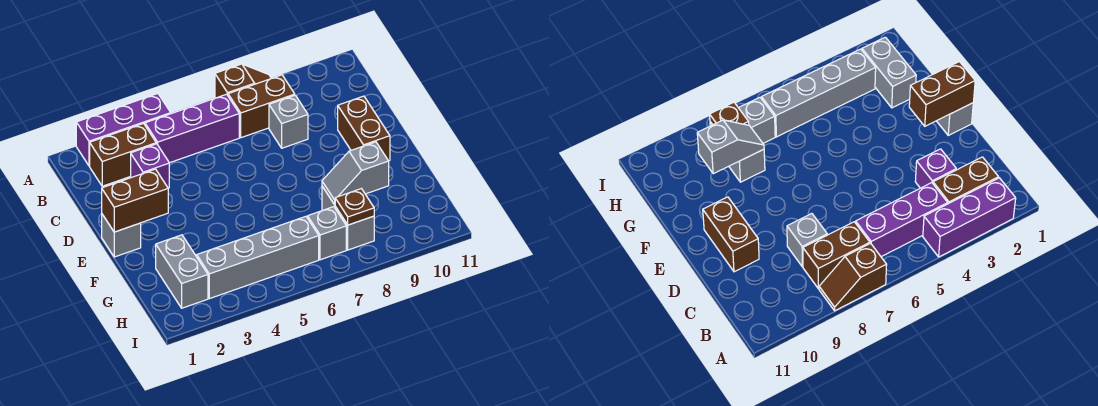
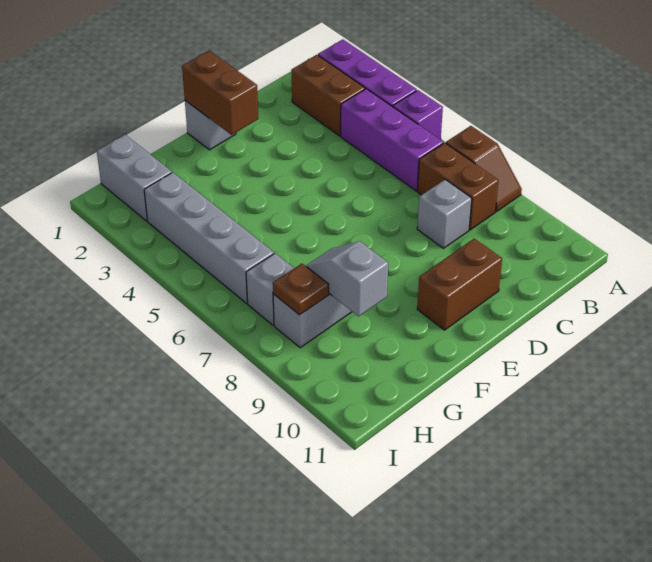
purple brick C3 level 1 -> purple brick A5 level 1
grey brick G2:H2 level 1 -> grey brick H1:H2 level 1

